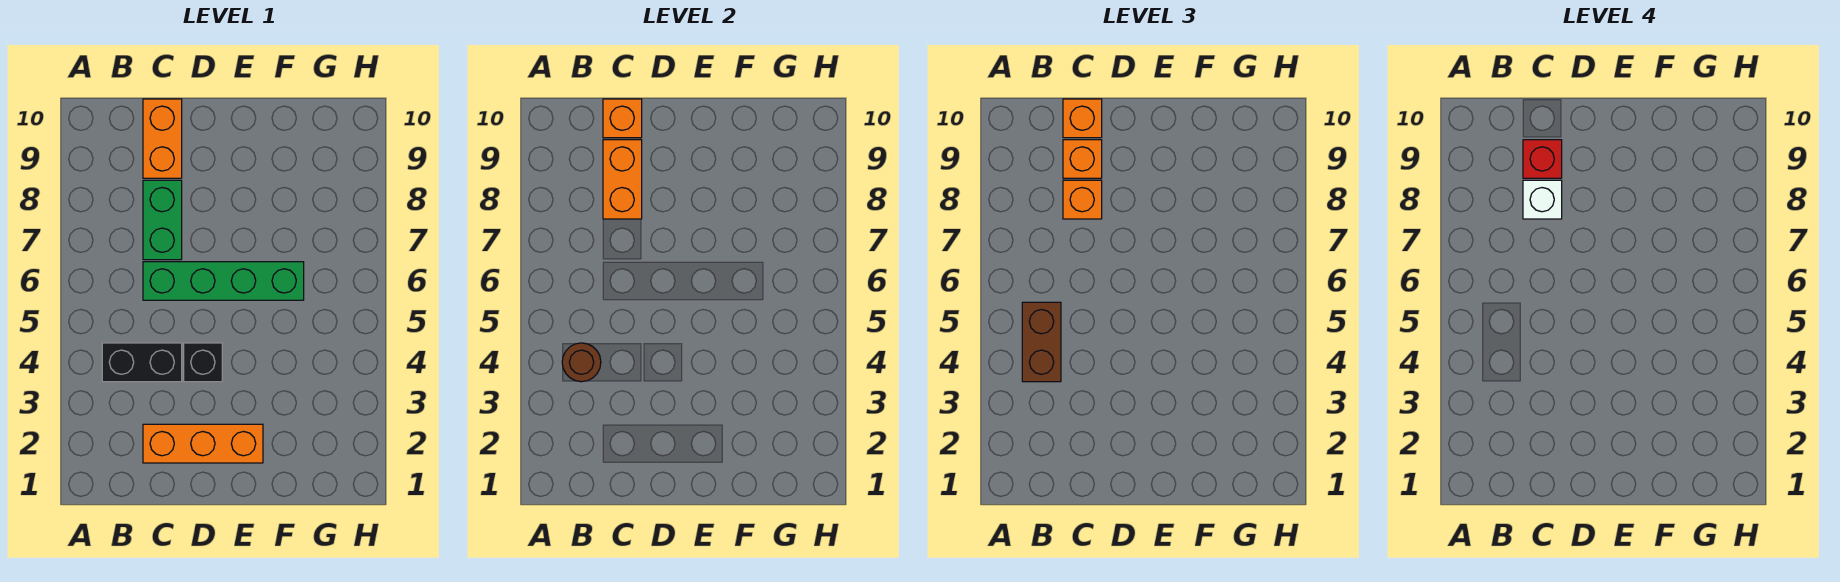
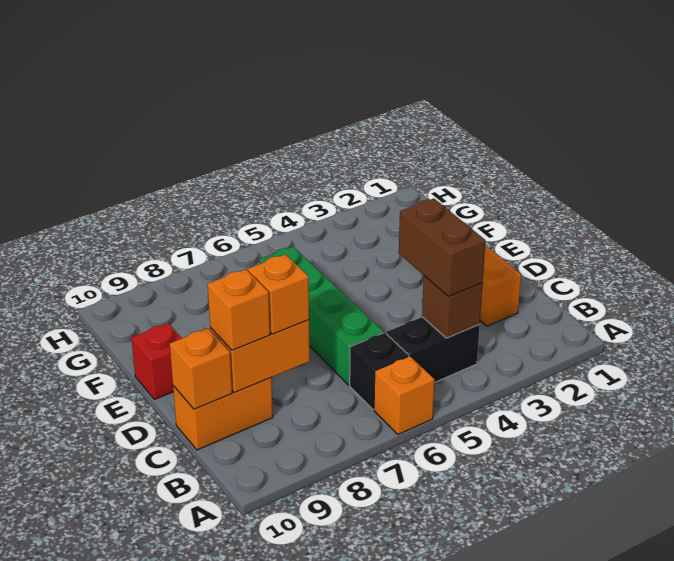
black brick B4:C4 level 1 -> black brick B4:B5 level 1
brown round brick B4 level 2 -> brown brick B4 level 2
brown brick B4:B5 level 3 -> brown brick B4:C4 level 3
green brick C7:C8 level 1 -> none
white brick C8 level 4 -> none
red brick C9 level 4 -> red brick E10 level 1
orange brick C10 level 3 -> orange brick A6 level 1
black brick D4 level 1 -> black brick B6 level 1

